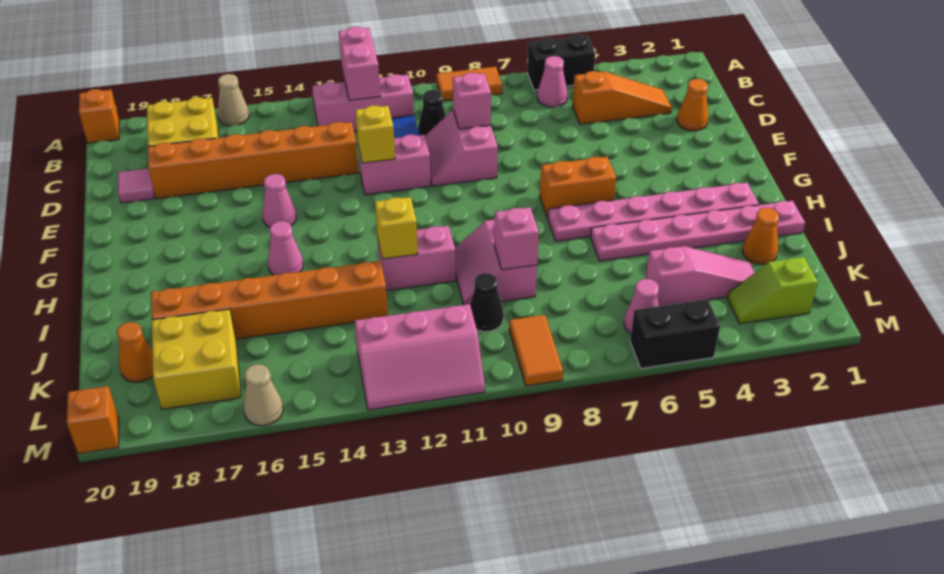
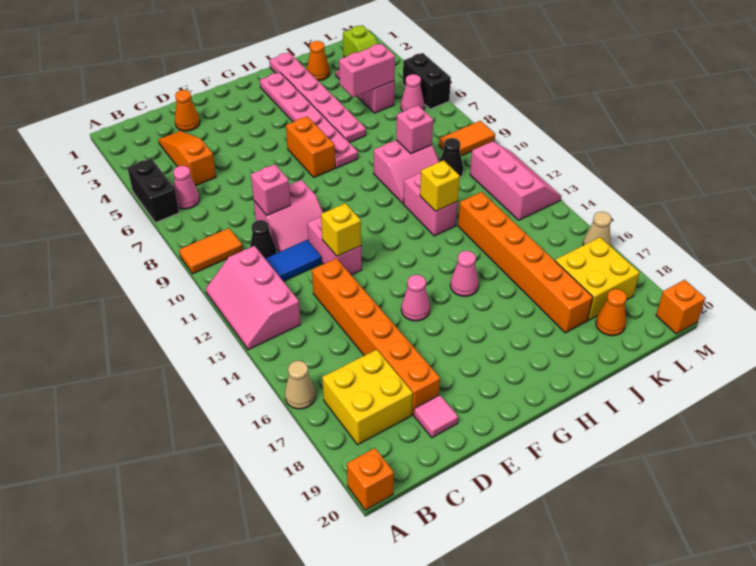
orange tile A8:A9 level 1 -> orange tile A9:B9 level 1
pink brick A12:B12 level 2 -> pink brick J5:K5 level 2

